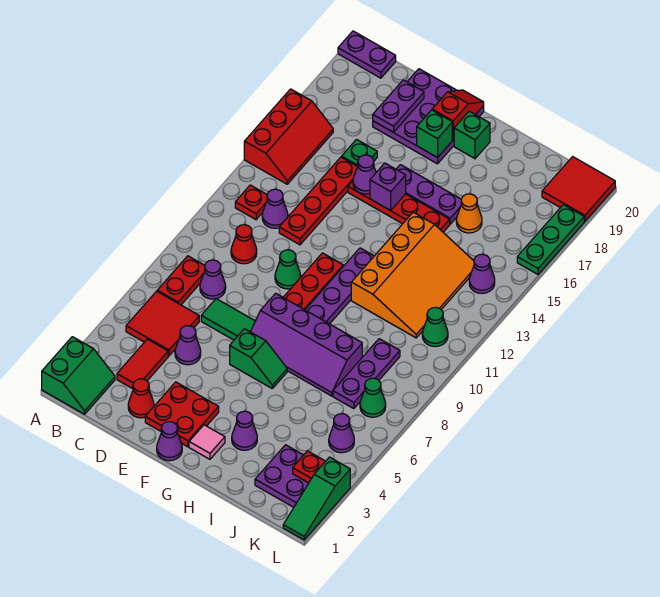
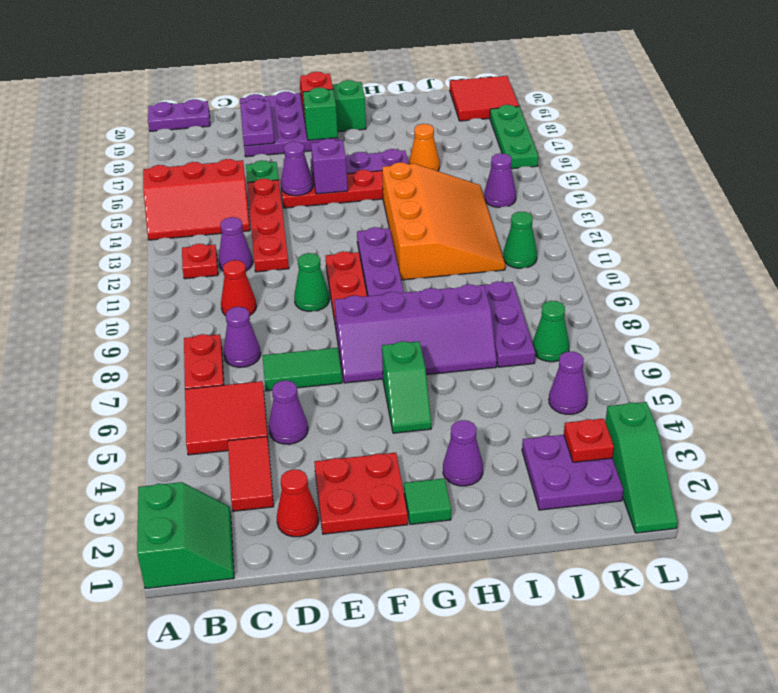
red slope A14:B16 level 1 top A -> red slope A14:C15 level 1 top 15
purple cone F1 level 1 -> none
green slope F6:G6 level 1 top F -> green slope G5:G6 level 1 top 6
pink tile G2 level 1 -> green tile G2 level 1

